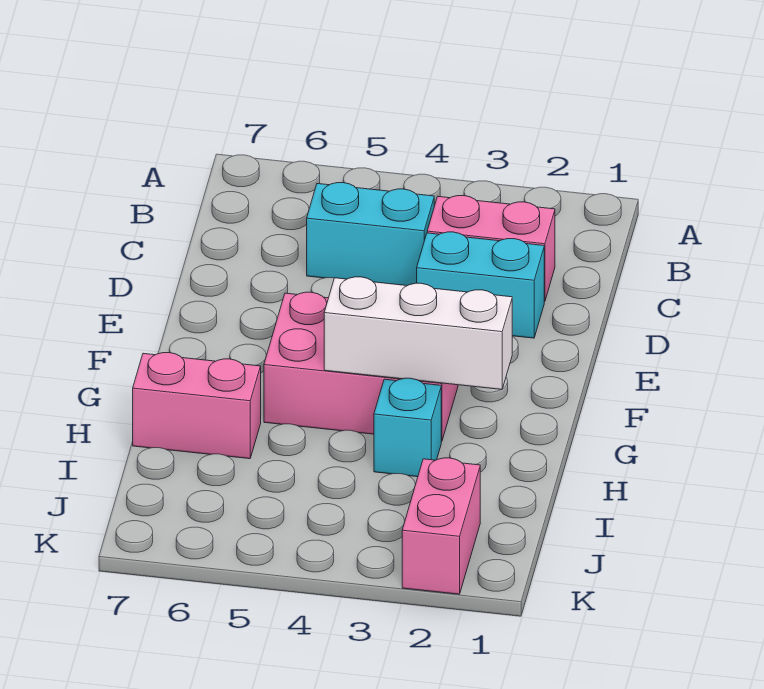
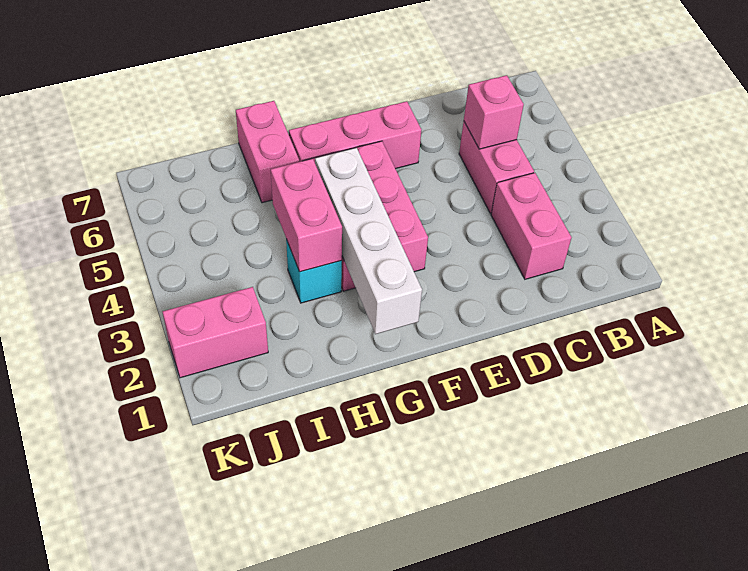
cyan brick C4:C5 level 1 -> pink brick C4:C5 level 1
none -> pink brick C5 level 2
cyan brick D2:D3 level 1 -> none
none -> pink brick E6:G6 level 1
white brick G2:G4 level 2 -> white brick G1:G4 level 2
none -> pink brick H3:H4 level 2

